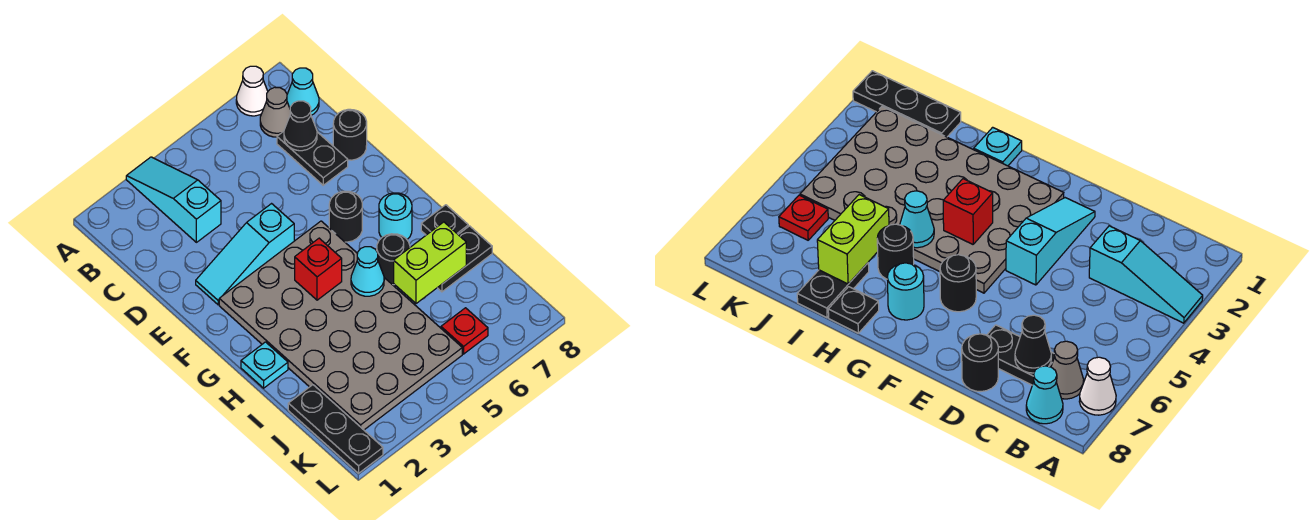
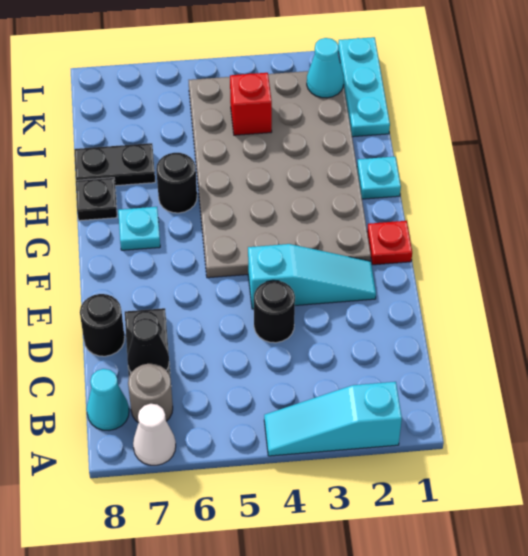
cyan slope A3:C3 level 1 top C -> cyan slope A2:A4 level 1 top 2
grey cone B7 level 1 -> grey round brick B7 level 1
black round brick F6 level 1 -> black round brick D4 level 1
red brick G4 level 2 -> red brick J4 level 2
cyan round brick G7 level 1 -> cyan plate G7 level 1
cyan cone H5 level 2 -> cyan cone K2 level 2
lime brick I6:I7 level 2 -> none
black plate J1:L1 level 1 -> cyan plate J1:L1 level 1
red plate K6 level 1 -> red plate F1 level 1

